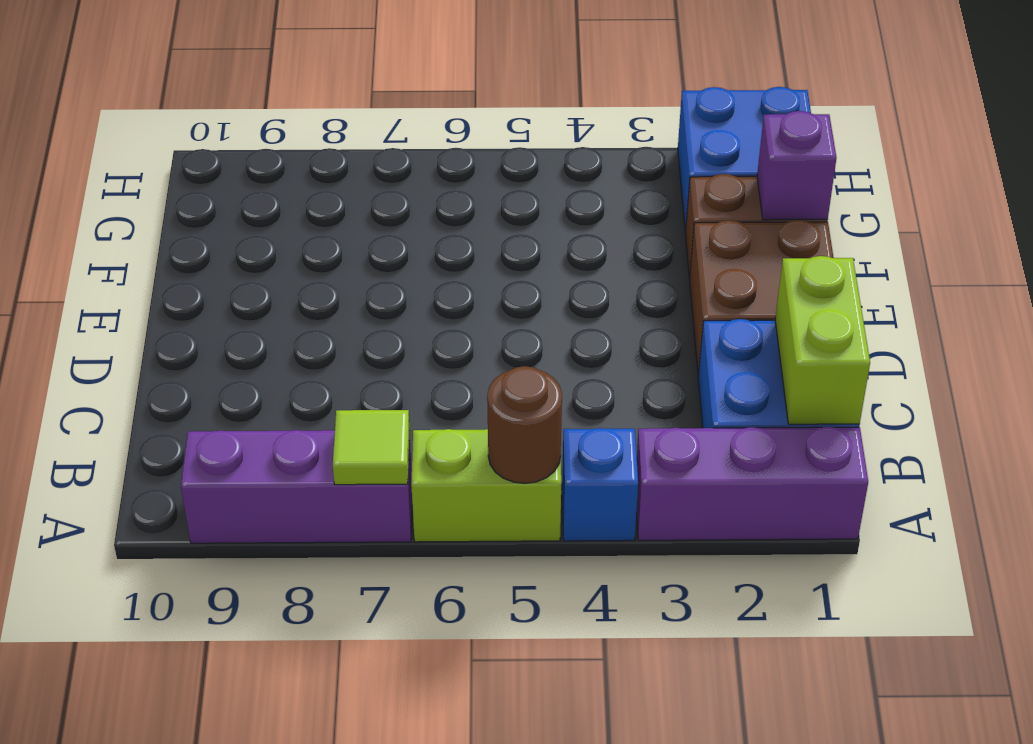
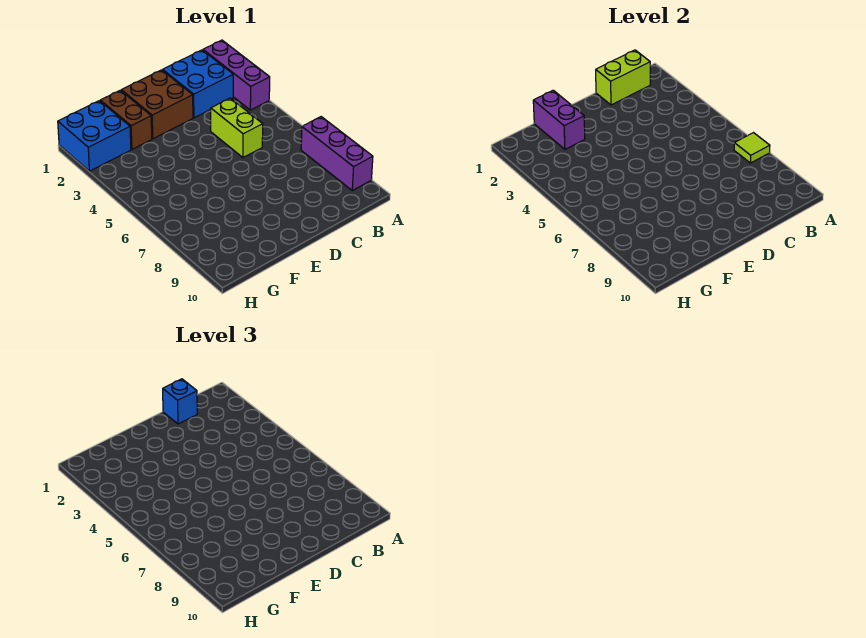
blue brick A4 level 1 -> blue brick C1 level 3
lime brick A5:A6 level 1 -> lime brick C4:C5 level 1
brown round brick A5 level 2 -> none
purple brick F1 level 2 -> purple brick F1:F2 level 2

